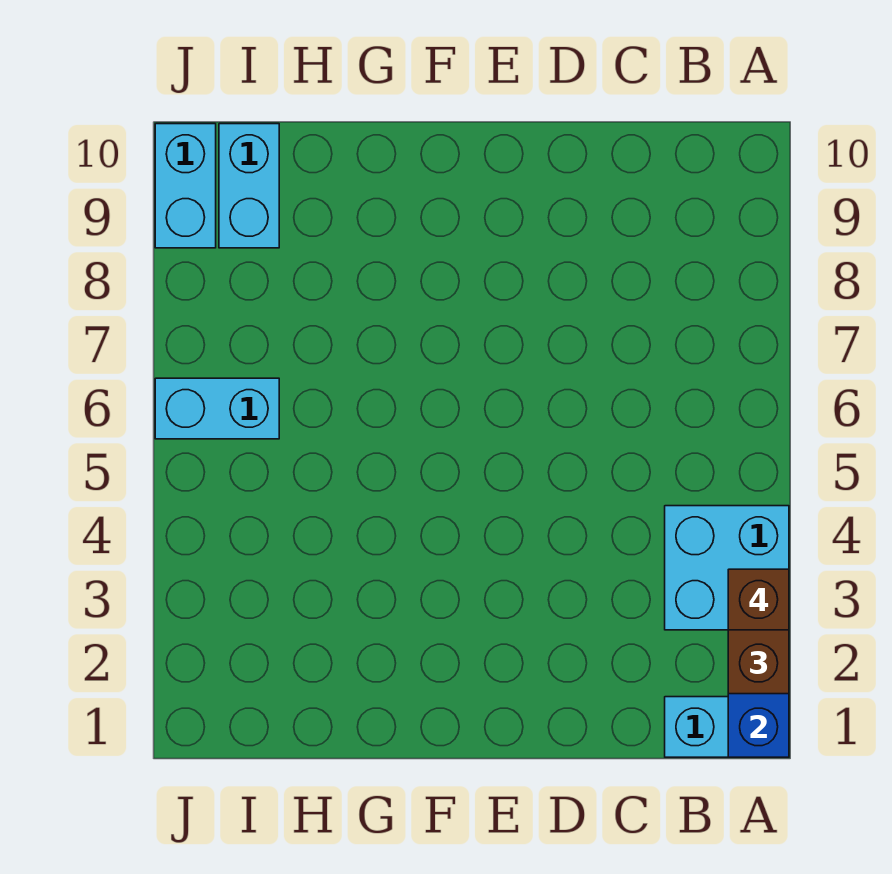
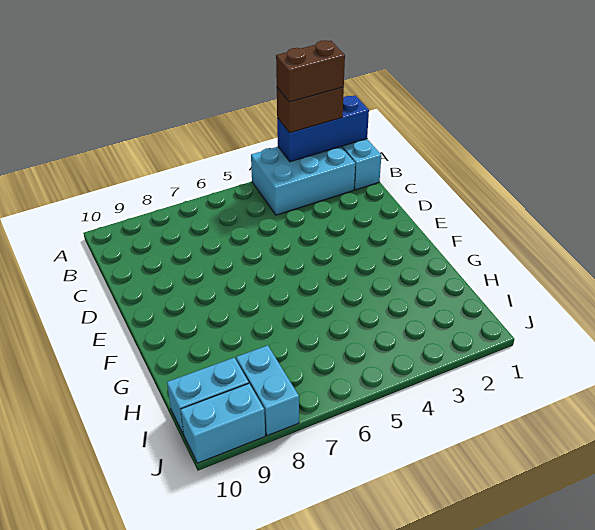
cyan brick A3:B4 level 1 -> cyan brick A2:B4 level 1
brown brick A3 level 4 -> brown brick A2:A3 level 4
cyan brick I6:J6 level 1 -> cyan brick I8:J8 level 1

